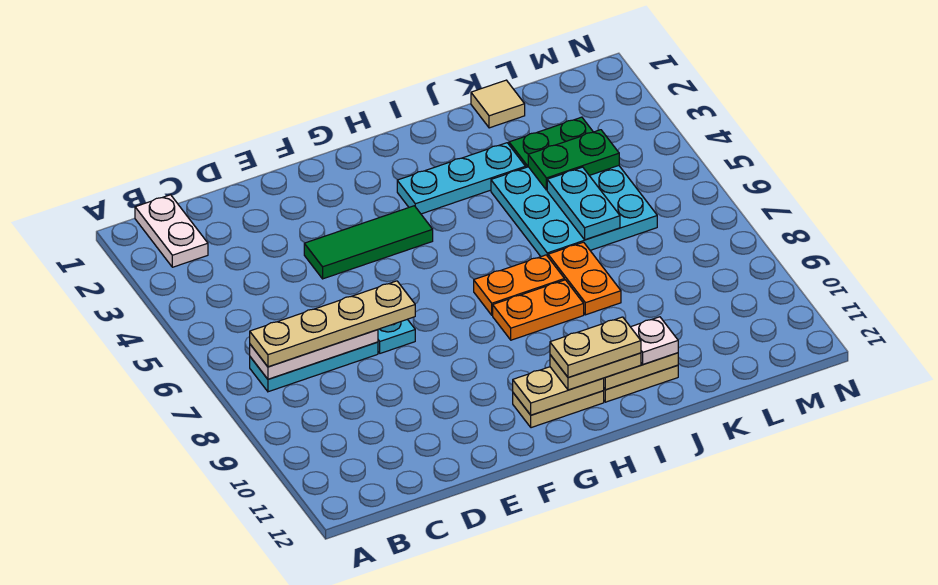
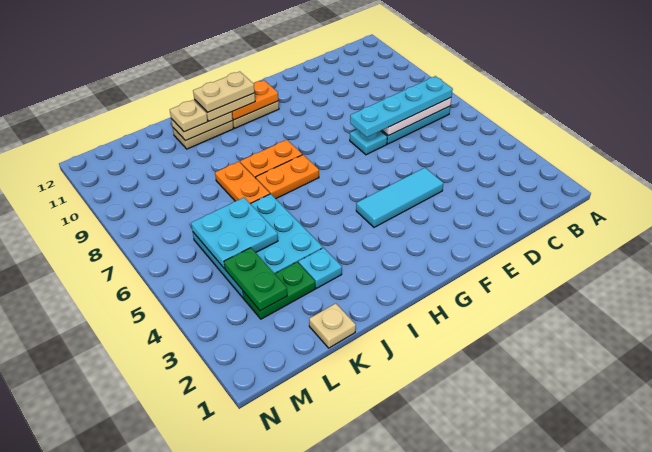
white plate B1:B2 level 1 -> none
tan plate B7:E7 level 3 -> cyan plate B7:E7 level 3
green tile E4:G4 level 1 -> cyan tile E4:G4 level 1
tan plate G11:H11 level 2 -> orange plate G11:H11 level 2
cyan plate H3:J3 level 1 -> cyan plate J3 level 1
white plate J11 level 3 -> tan plate J11 level 3
tan tile K1 level 1 -> tan plate K1 level 1
green plate K4:L4 level 2 -> green plate L3:L4 level 2
cyan plate K5:K6 level 2 -> cyan plate K5:L6 level 2

